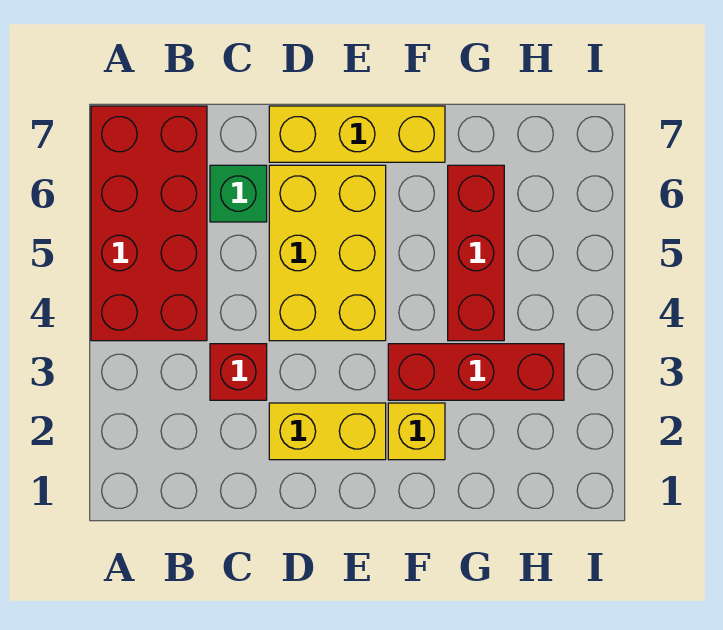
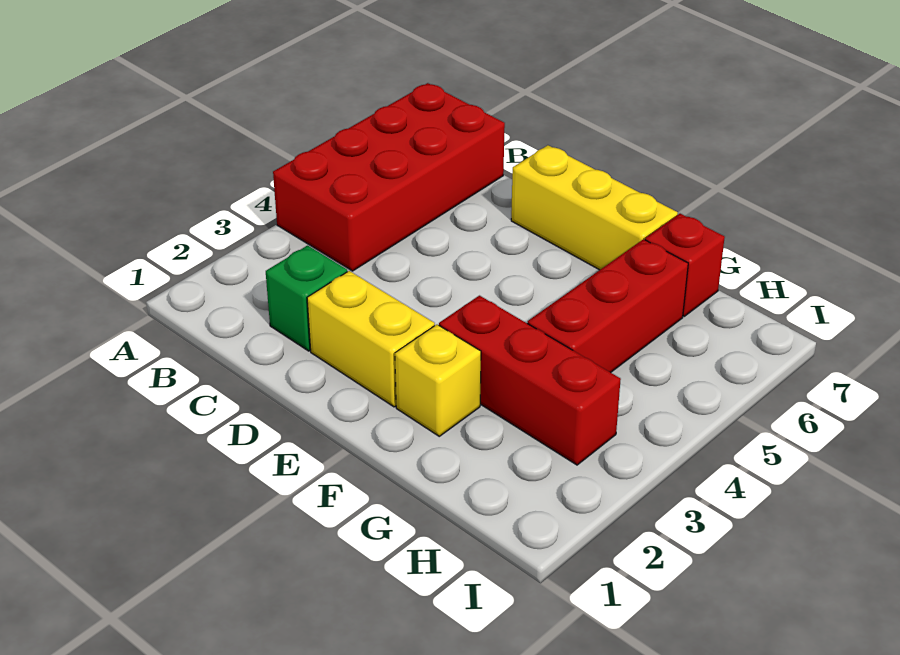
red brick C3 level 1 -> red brick G7 level 1
green brick C6 level 1 -> green brick C2 level 1
yellow brick D4:E6 level 1 -> none

